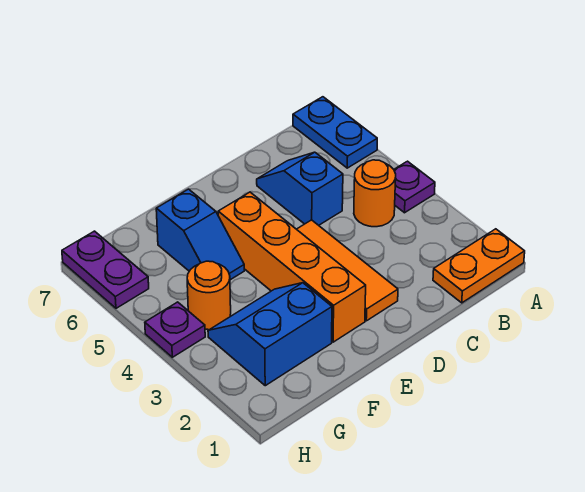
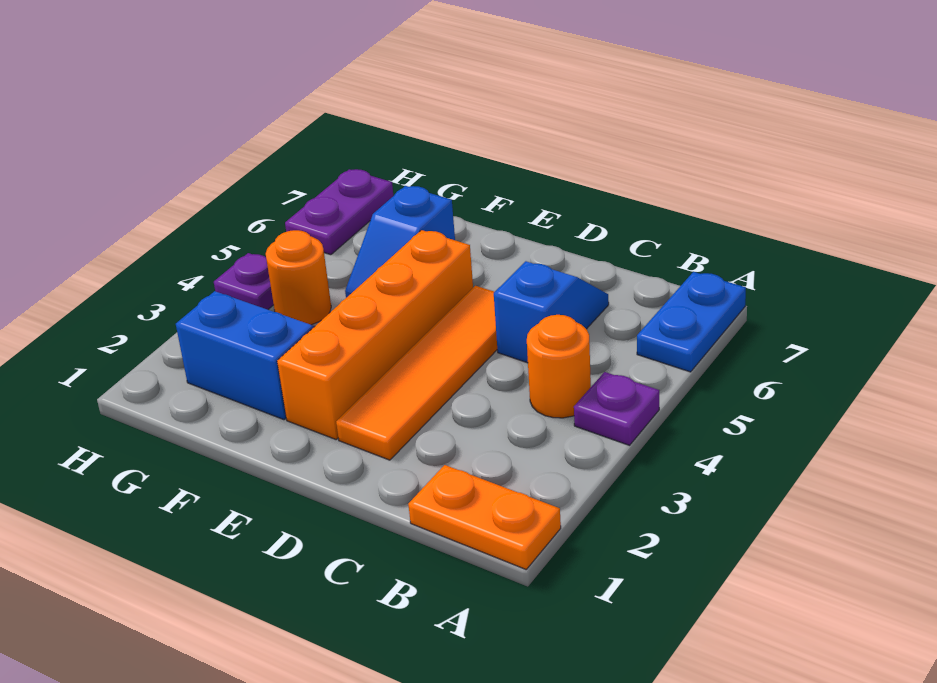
orange tile D2:D4 level 1 -> orange tile D2:D5 level 1

